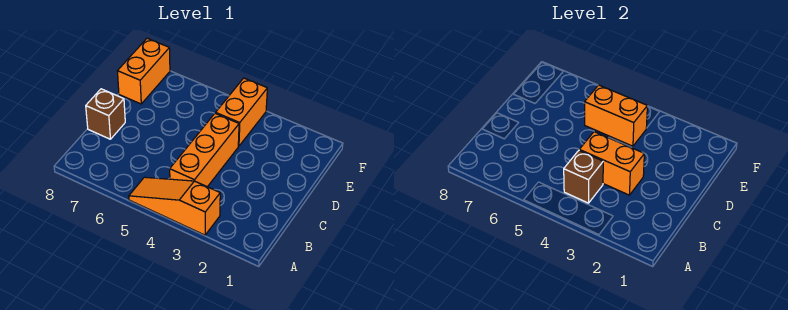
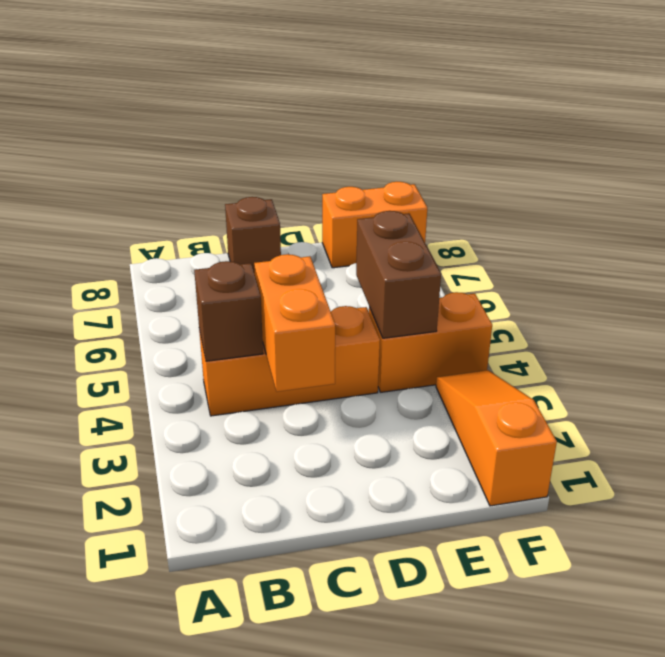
orange slope A3:A5 level 1 top 3 -> orange slope F1:F3 level 1 top 1
orange brick E4:E5 level 2 -> brown brick E4:E5 level 2

